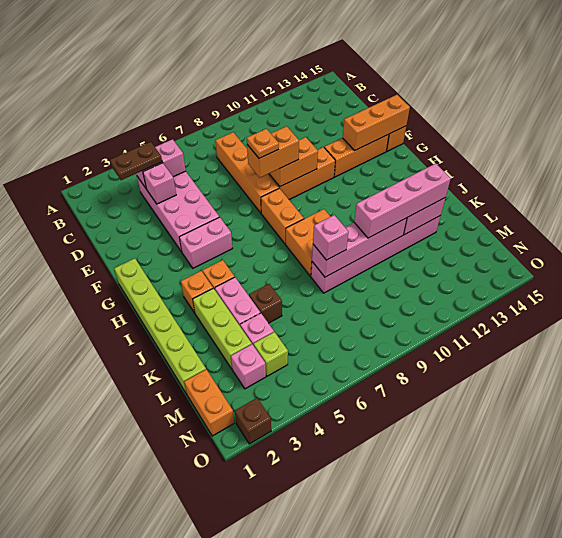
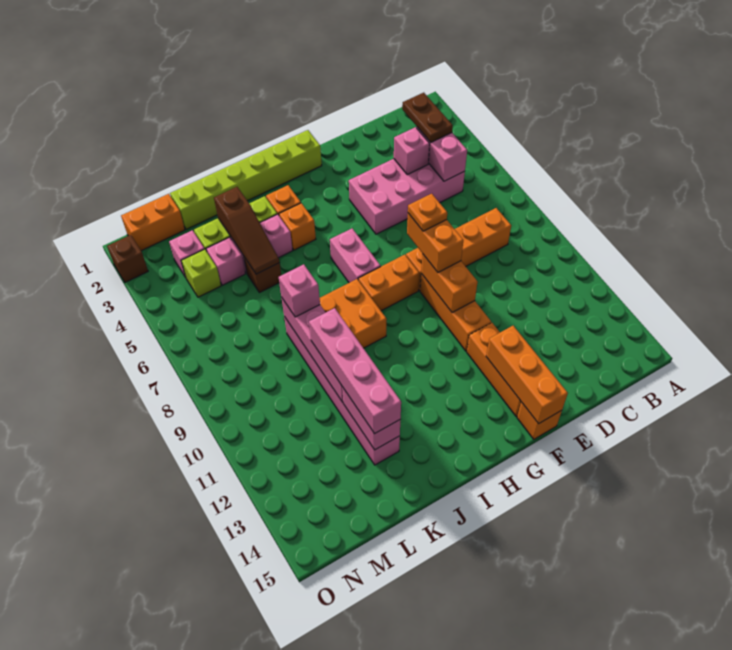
pink brick G4:G5 level 1 -> pink brick H6:H7 level 1
none -> brown slope K3:K5 level 2 top 3

